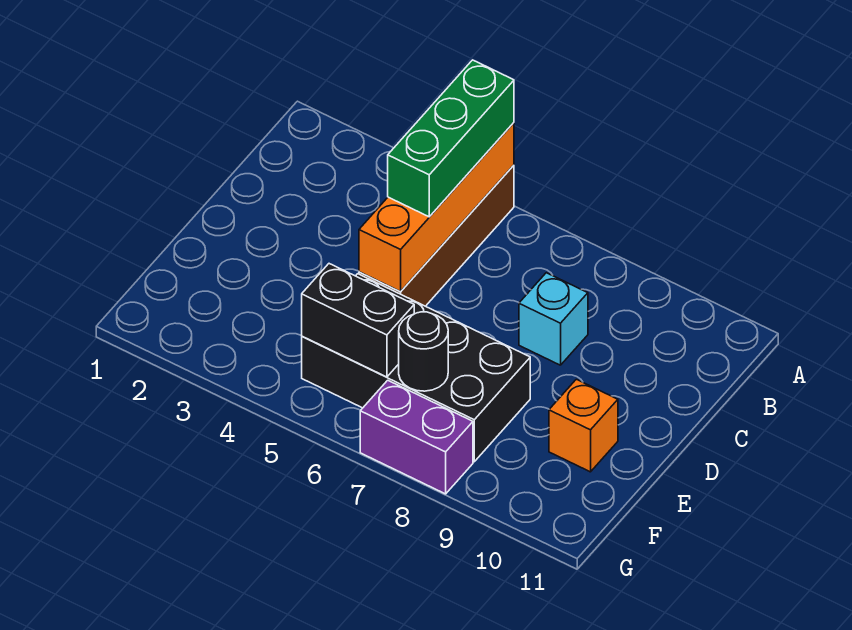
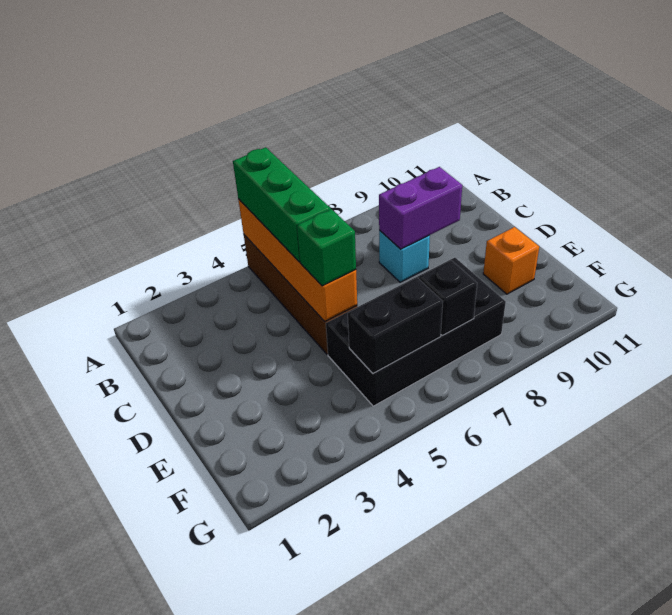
none -> green brick D5 level 3
black round brick F7 level 2 -> black brick F7 level 2
purple brick G7:G8 level 1 -> purple brick C8:C9 level 2

